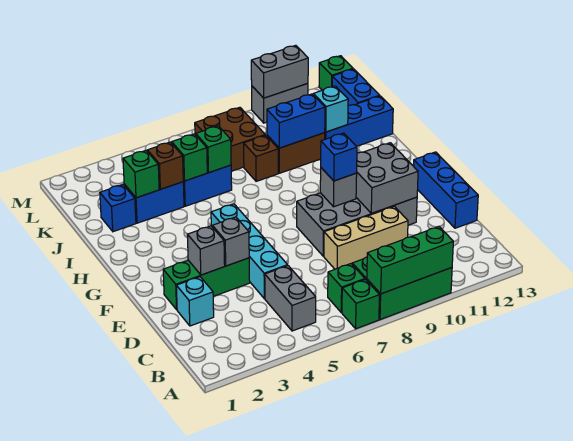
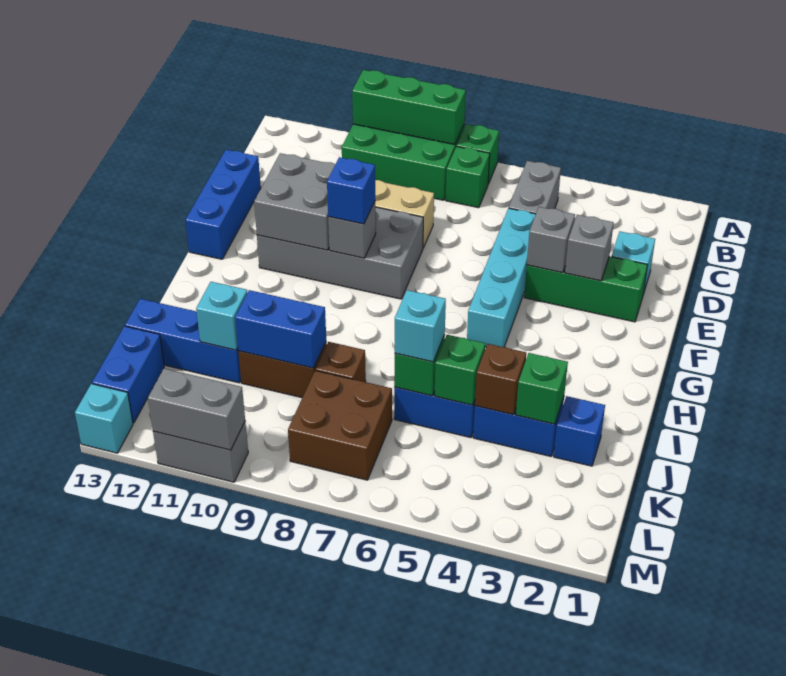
none -> cyan brick J6 level 3
green brick M13 level 1 -> cyan brick M13 level 1

